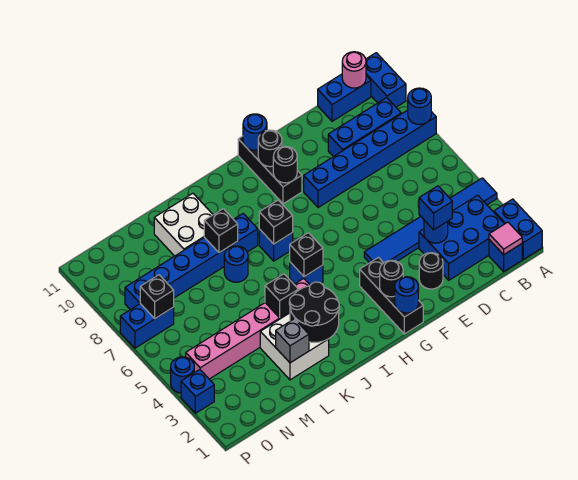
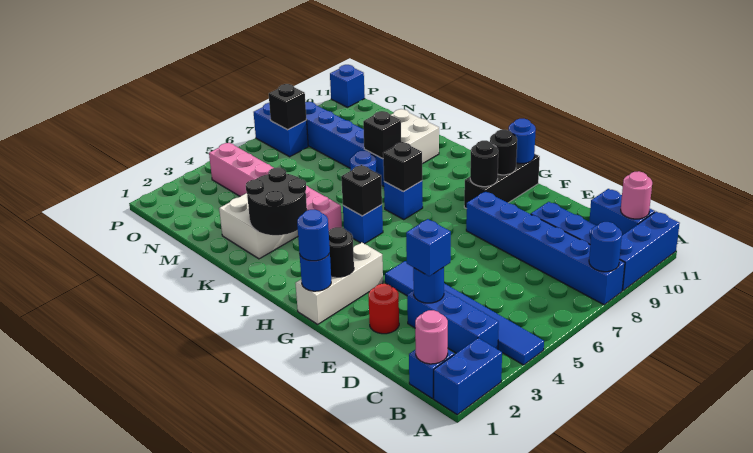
blue brick A10:A11 level 1 -> blue brick A9:A11 level 1
pink tile B1 level 2 -> pink round brick B1 level 2
blue brick B2:D3 level 1 -> blue brick B3:D3 level 1
black round brick E2 level 1 -> red round brick E2 level 1
black brick G1:G3 level 1 -> white brick G1:G3 level 1
black brick K4 level 2 -> none
grey brick L2 level 2 -> none
blue brick P3 level 1 -> blue brick P11 level 1
blue round brick P4 level 1 -> blue round brick G1 level 3

